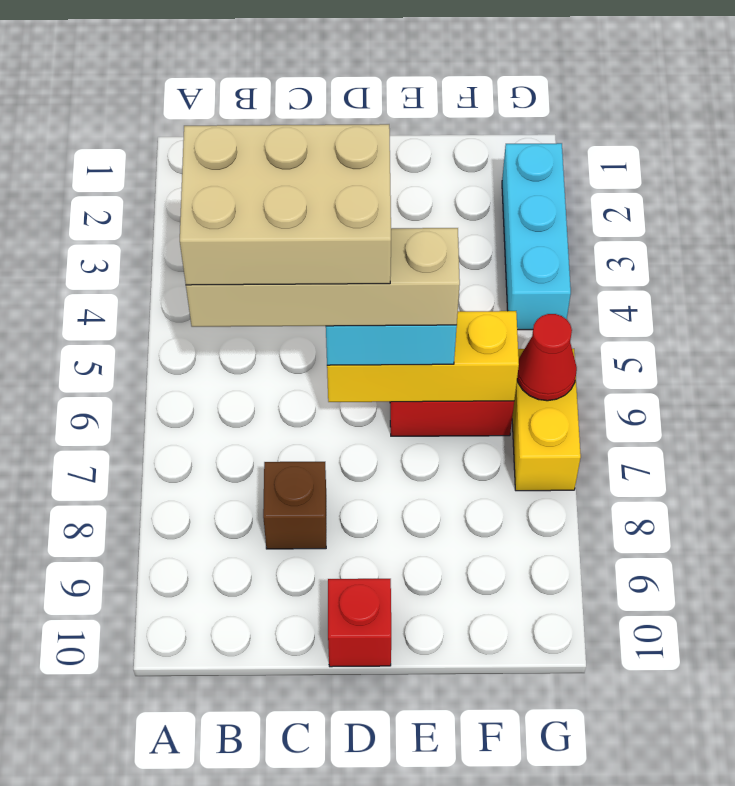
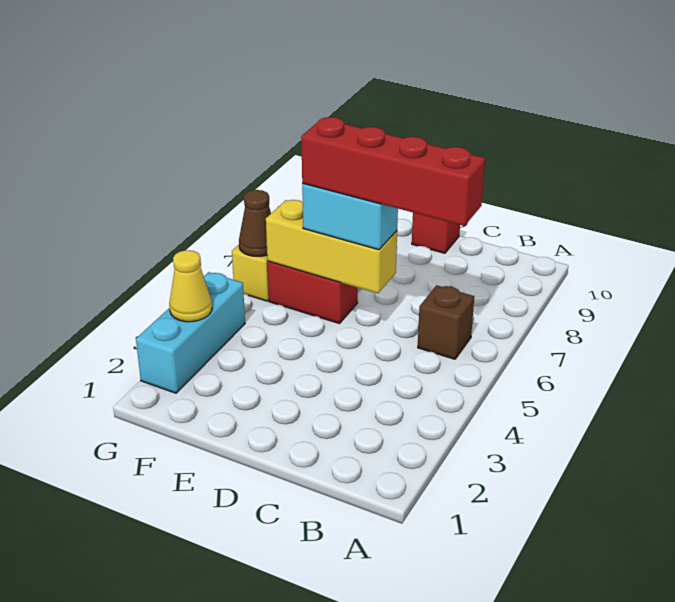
tan brick B5:D6 level 5 -> none
tan brick B6:E6 level 4 -> red brick B6:E6 level 4
brown brick C8 level 1 -> brown brick B6 level 1
none -> yellow cone G3 level 2
red cone G6 level 2 -> brown cone G6 level 2

